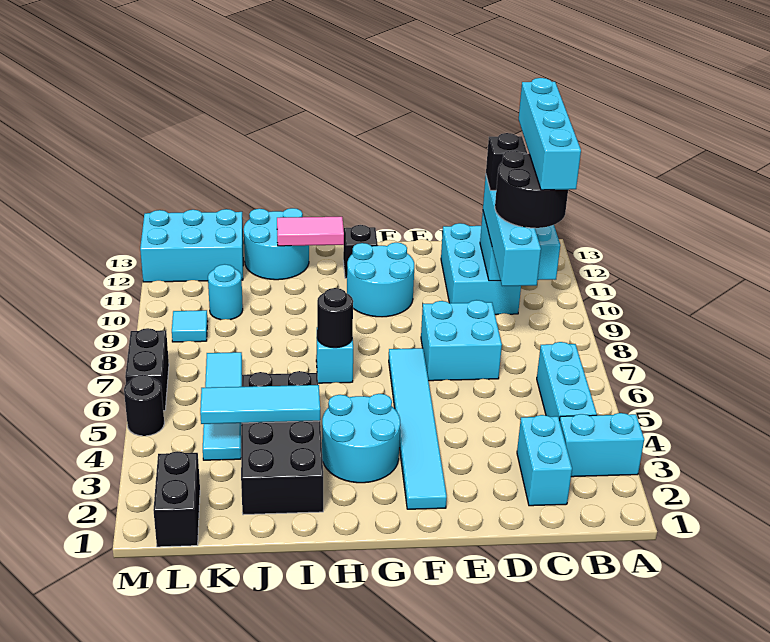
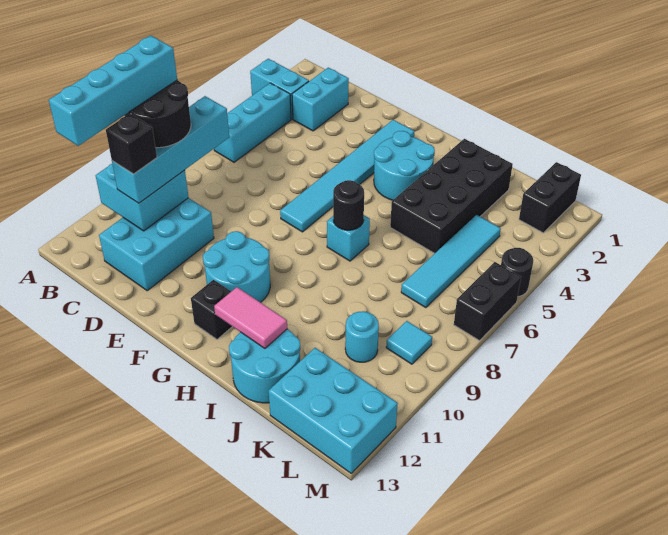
cyan brick D7:E8 level 1 -> none
cyan tile I4:K4 level 2 -> none

